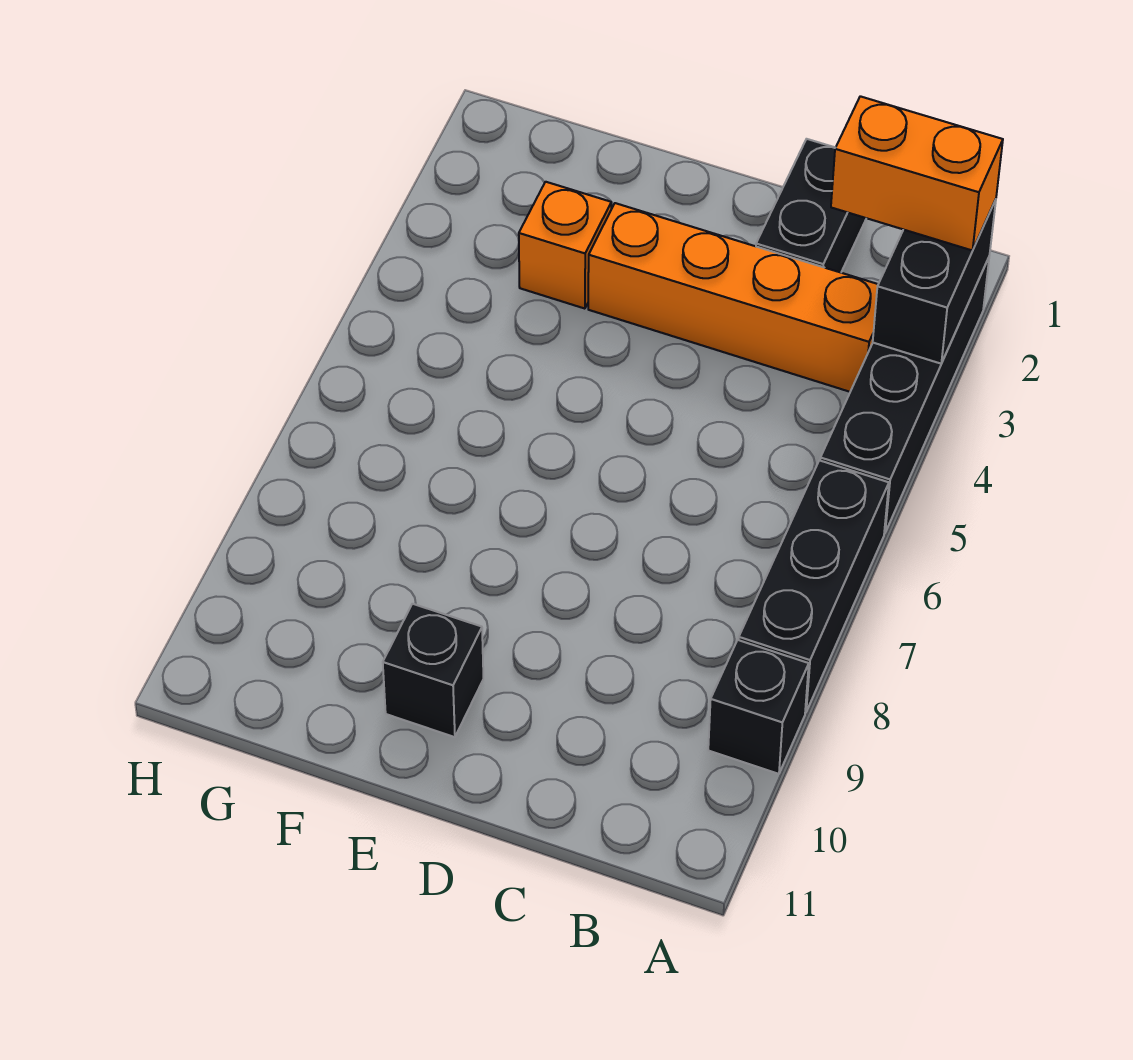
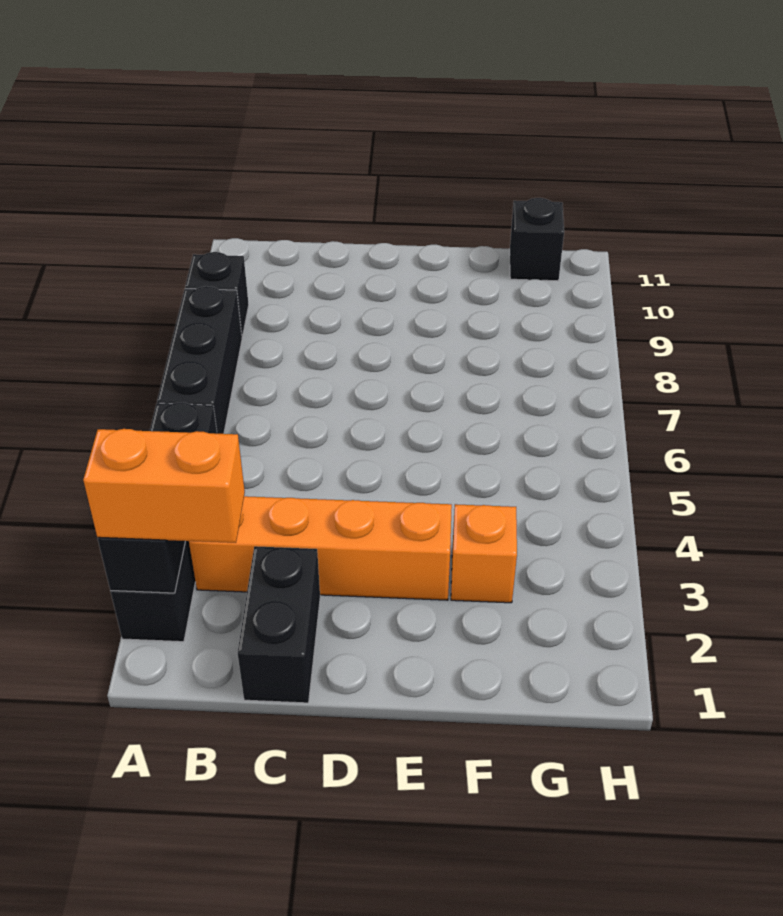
black brick E10 level 1 -> black brick G11 level 1

